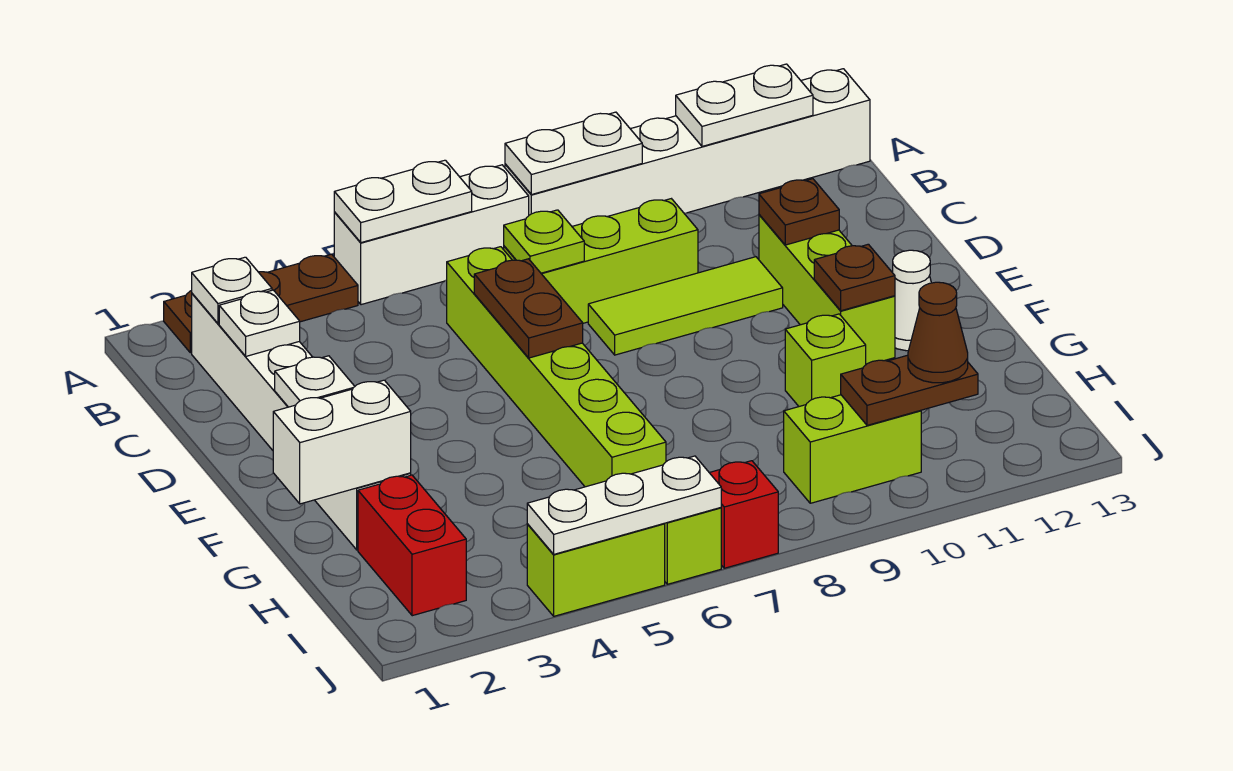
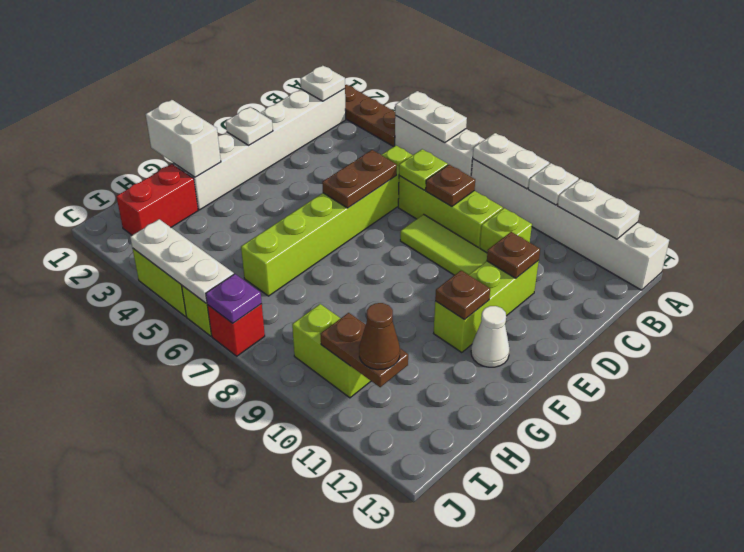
white plate C2 level 2 -> white plate A10 level 2
none -> brown plate C8 level 2
lime brick G10 level 1 -> lime brick C10 level 1
none -> purple plate J7 level 2

